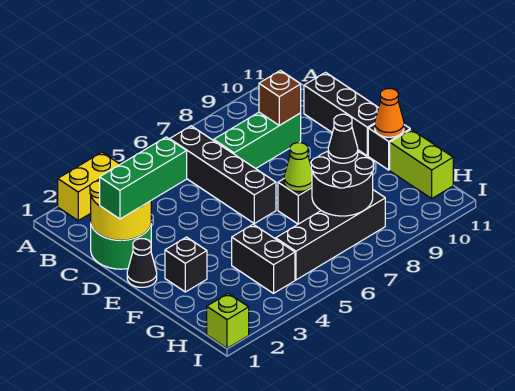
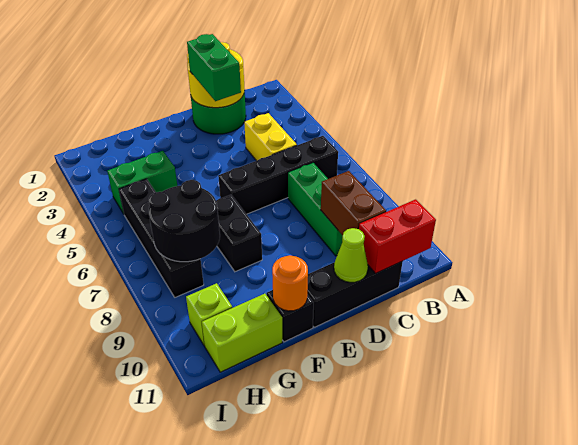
yellow brick A2:A3 level 1 -> yellow brick C4:C5 level 1
none -> red brick B11:C11 level 2
brown brick C9 level 2 -> brown brick C9:C10 level 2
green brick D1:D3 level 3 -> green brick D2:D3 level 3
black cone E1 level 1 -> none
black brick F2 level 1 -> none
lime cone F7 level 2 -> lime cone D11 level 2
orange cone F11 level 2 -> orange round brick F11 level 2
black brick G4:H4 level 1 -> green brick G4:H4 level 1
black cone G8 level 3 -> none
lime brick I1 level 1 -> lime brick H10 level 1

